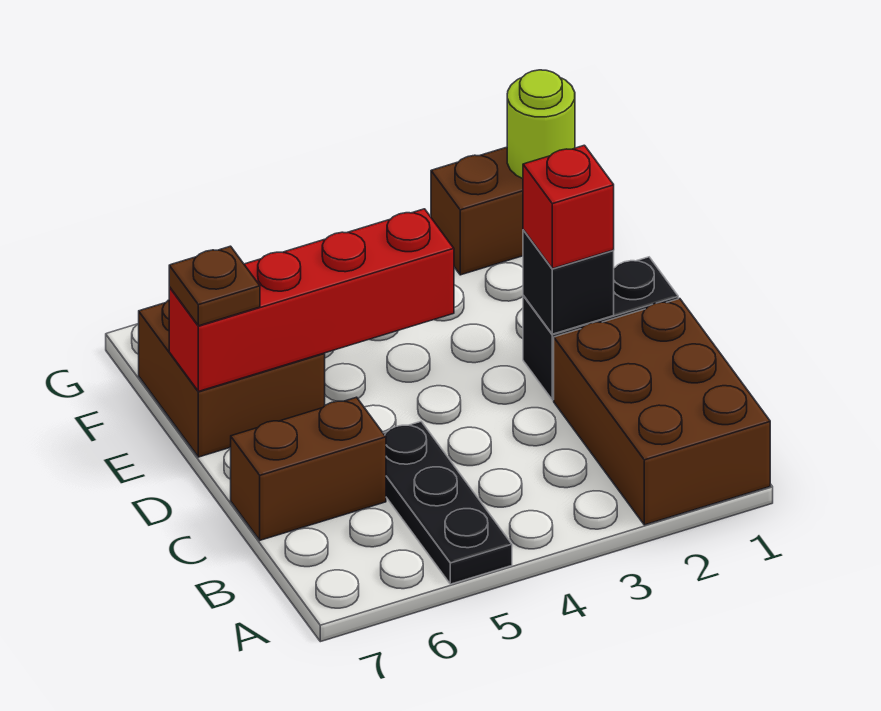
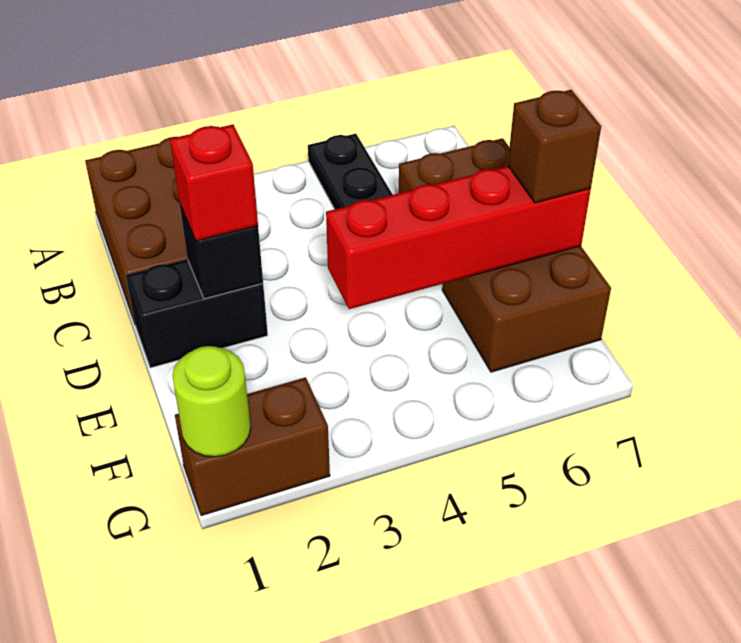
brown plate E7 level 3 -> brown brick E7 level 3

